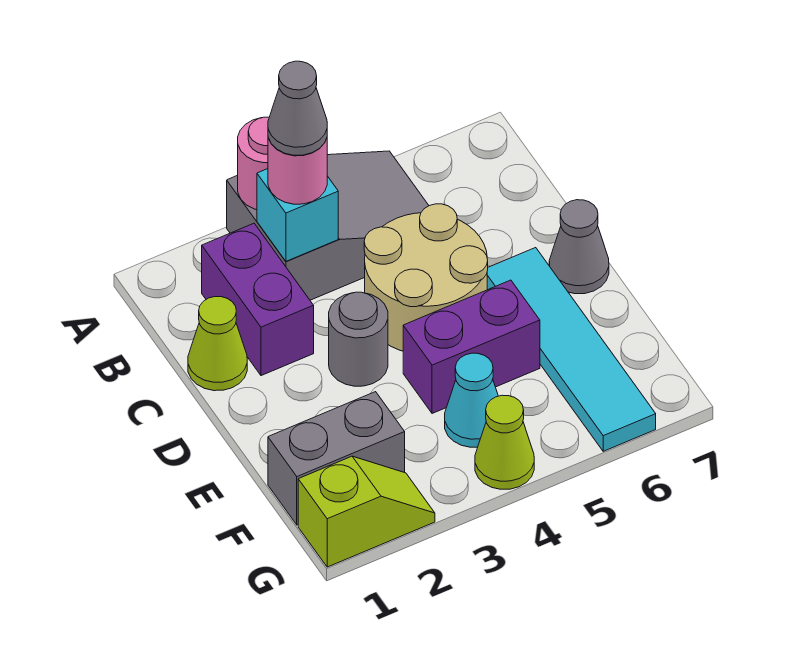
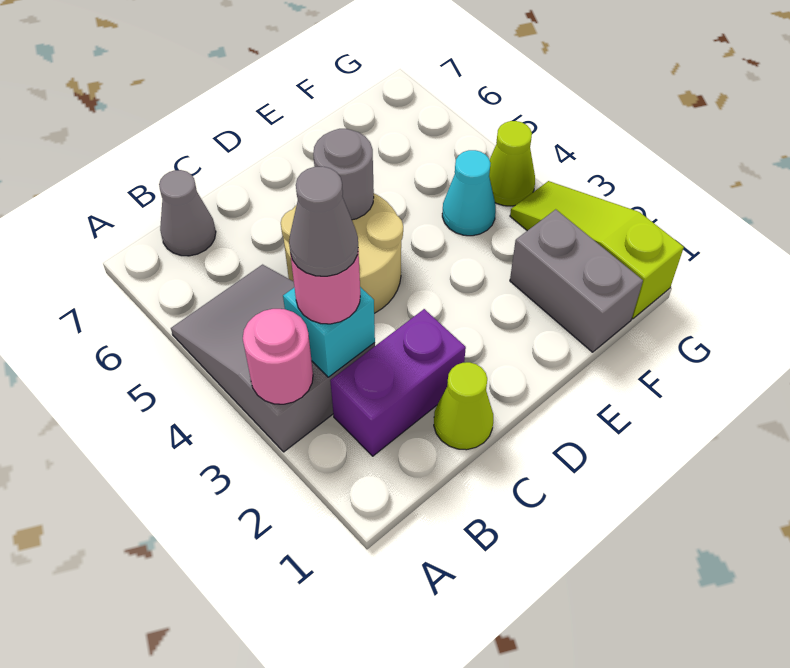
grey round brick D3 level 1 -> grey round brick D5 level 2
cyan tile D6:G6 level 1 -> none
grey cone D7 level 1 -> grey cone B7 level 1
purple brick E4:E5 level 1 -> none
lime slope G1:G2 level 1 top 1 -> lime slope G1:G3 level 1 top 1

